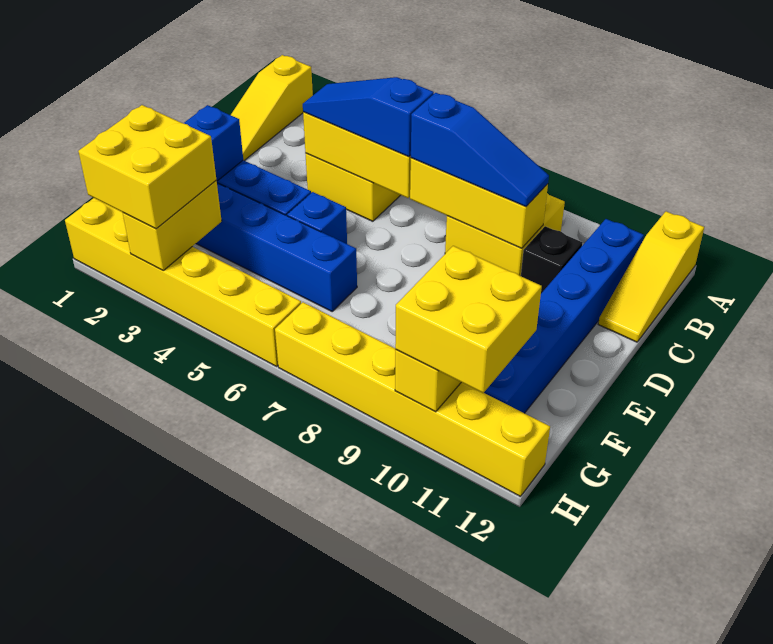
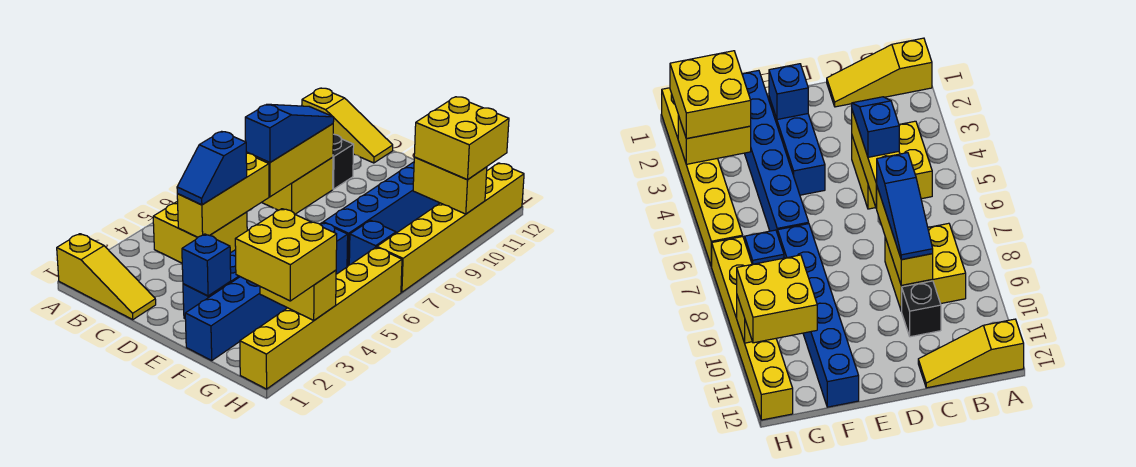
blue brick B11:G11 level 1 -> blue brick F7:F12 level 1
blue slope C4:C6 level 3 top 6 -> blue slope C4:C5 level 3 top 5
blue brick E5 level 1 -> blue brick G7 level 1

